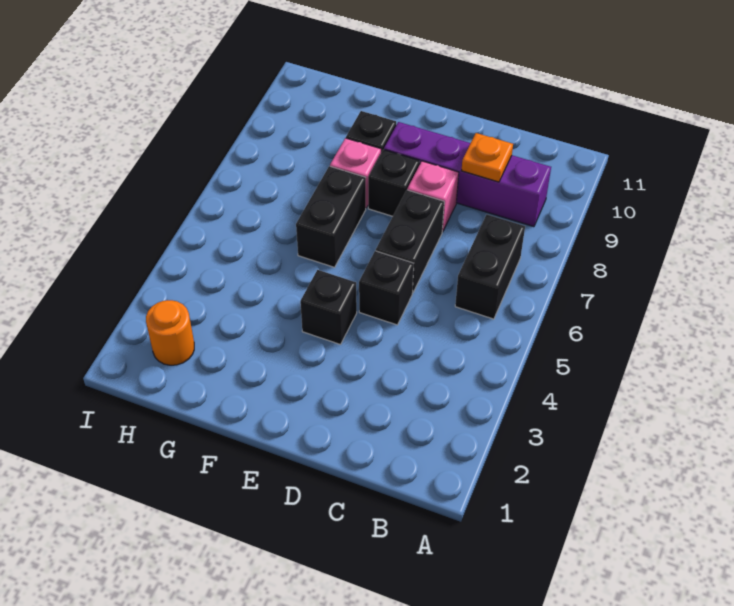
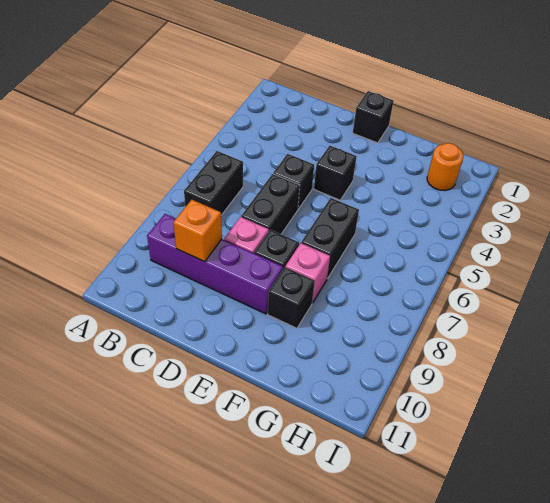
orange plate C9 level 2 -> orange brick C9 level 2
none -> black brick E1 level 1

